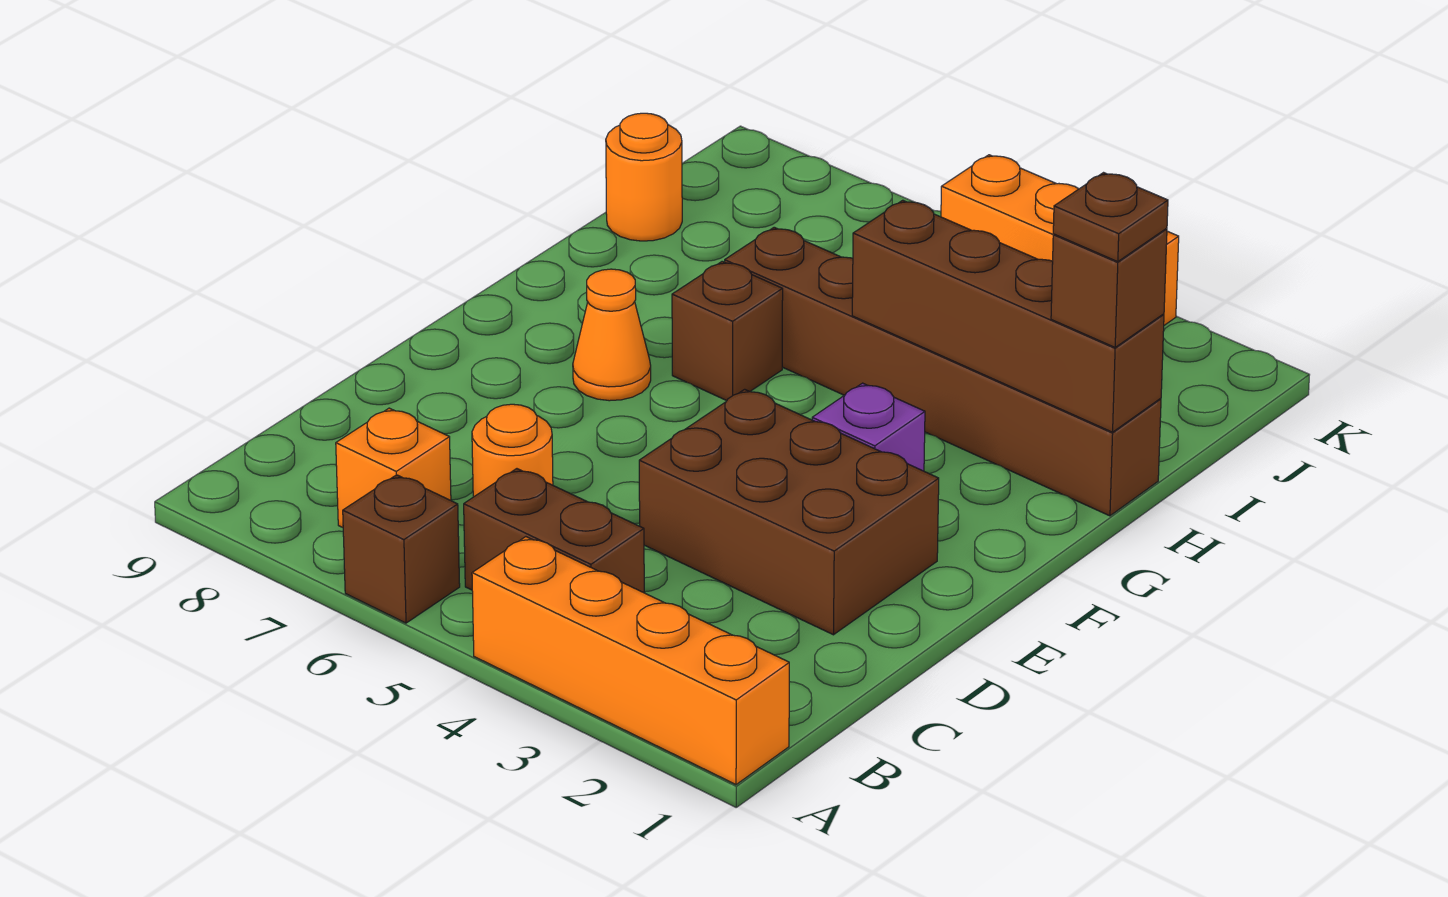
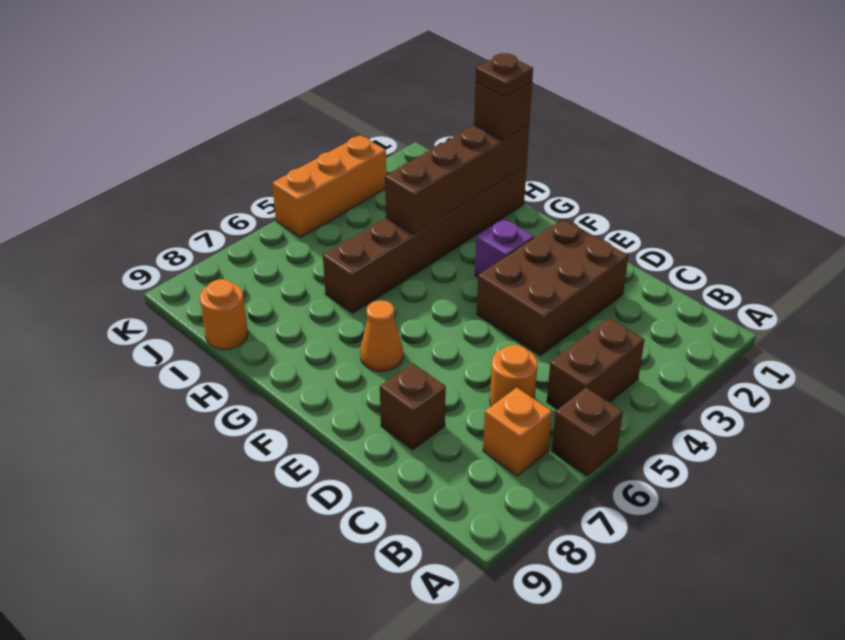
orange brick A1:A4 level 1 -> none
brown brick G6 level 1 -> brown brick D8 level 1

